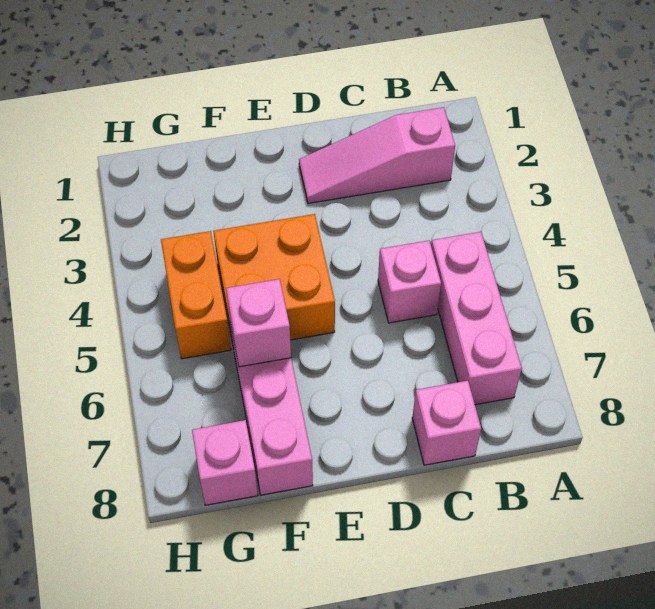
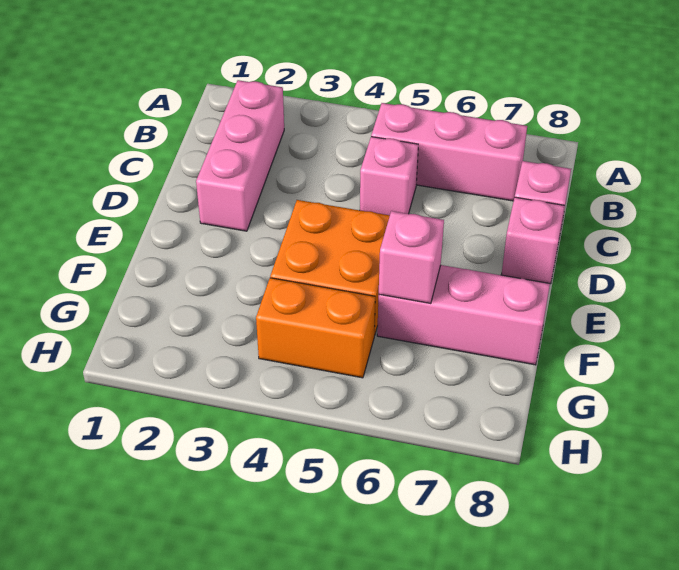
pink slope B2:D2 level 1 top B -> pink brick B2:D2 level 1
pink brick G8 level 1 -> pink brick D8 level 1

